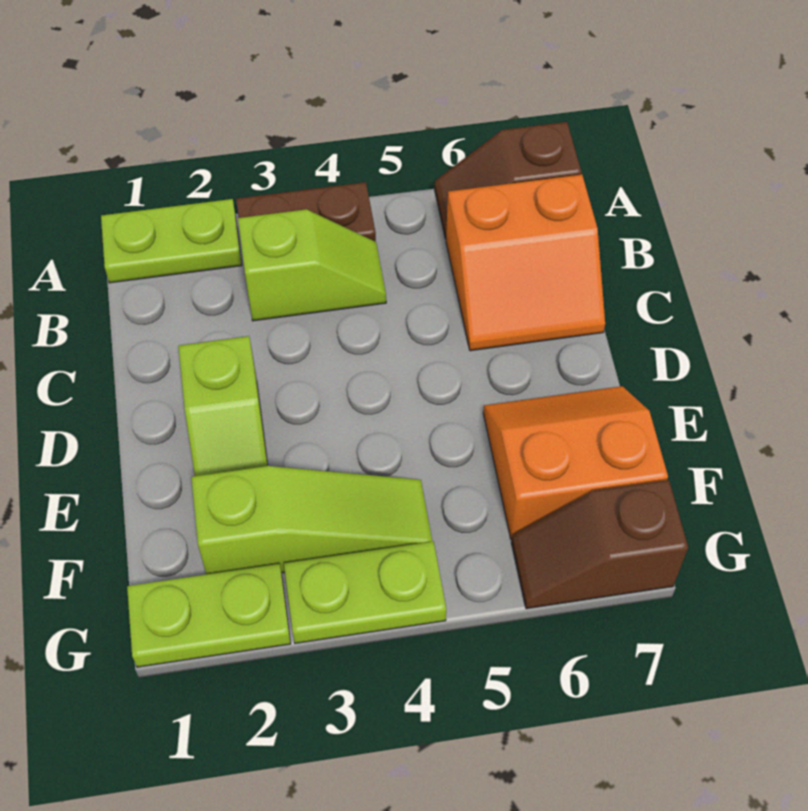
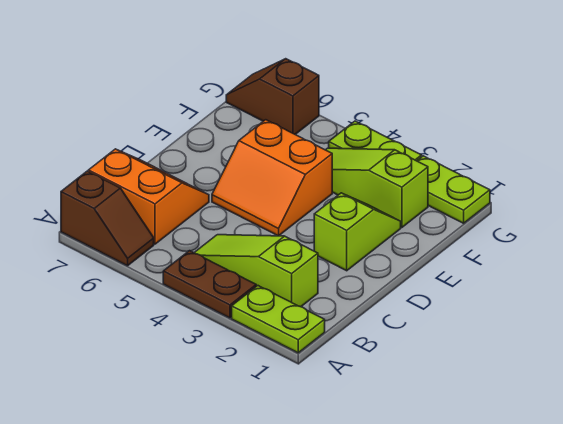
lime slope B3:B4 level 1 top 3 -> lime slope B2:B4 level 1 top 2
orange slope E6:F7 level 1 top F -> orange slope D4:E5 level 1 top E
brown slope G6:G7 level 1 top 7 -> brown slope G6:G7 level 1 top 6

